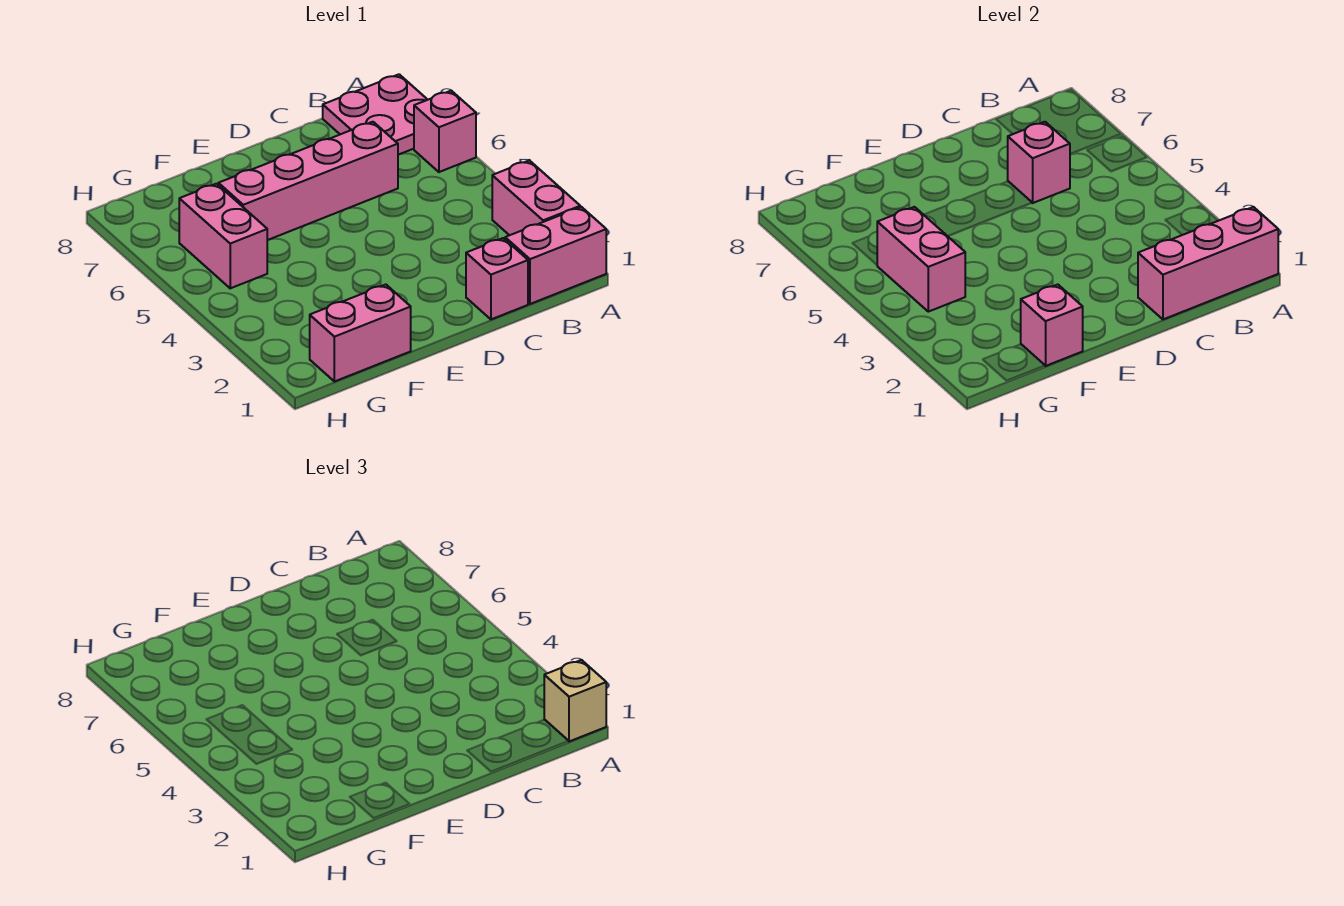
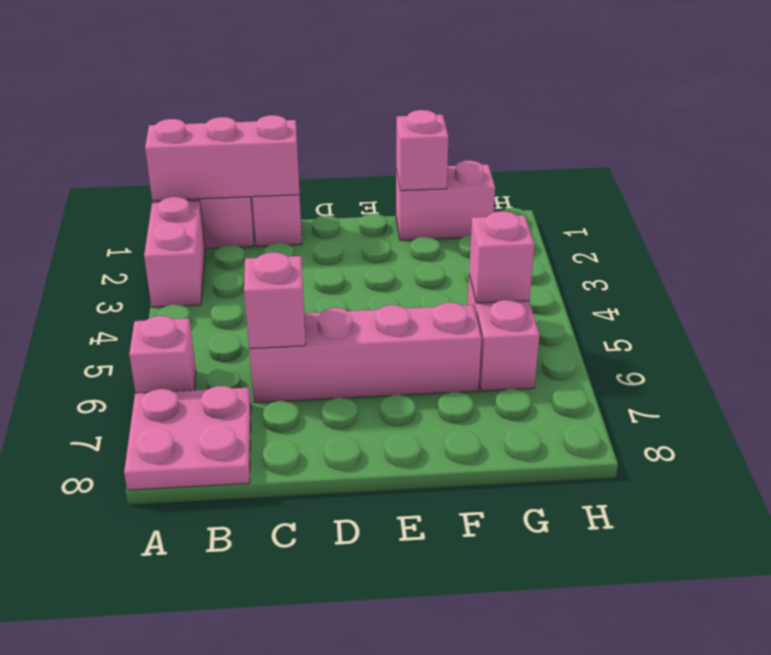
tan brick A1 level 3 -> none
pink brick G4:G5 level 2 -> pink brick G5 level 2

